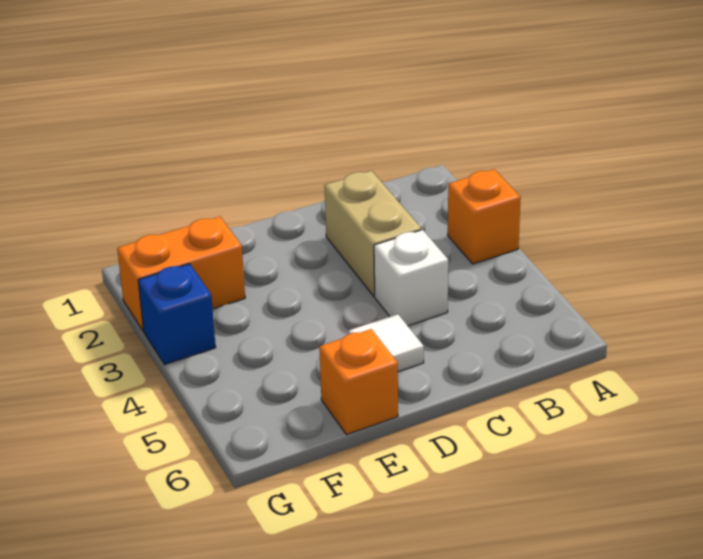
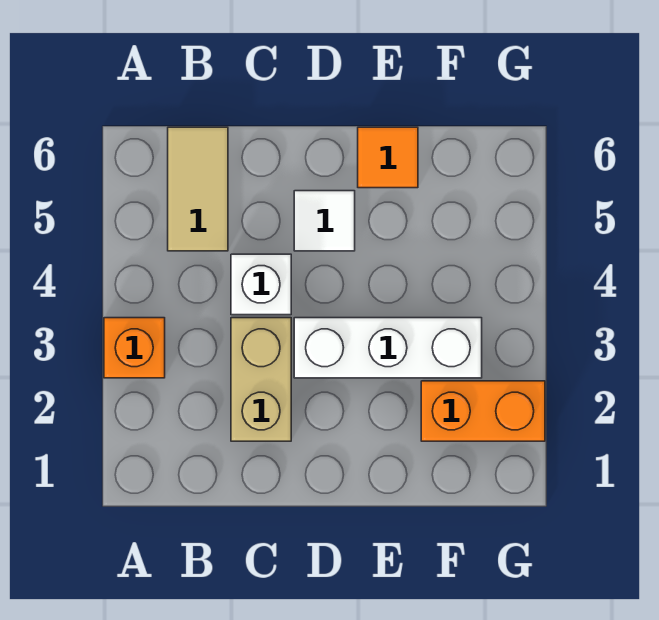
none -> tan tile B5:B6 level 1
none -> white brick D3:F3 level 1
orange brick E6 level 1 -> orange tile E6 level 1
blue brick G3 level 1 -> none

